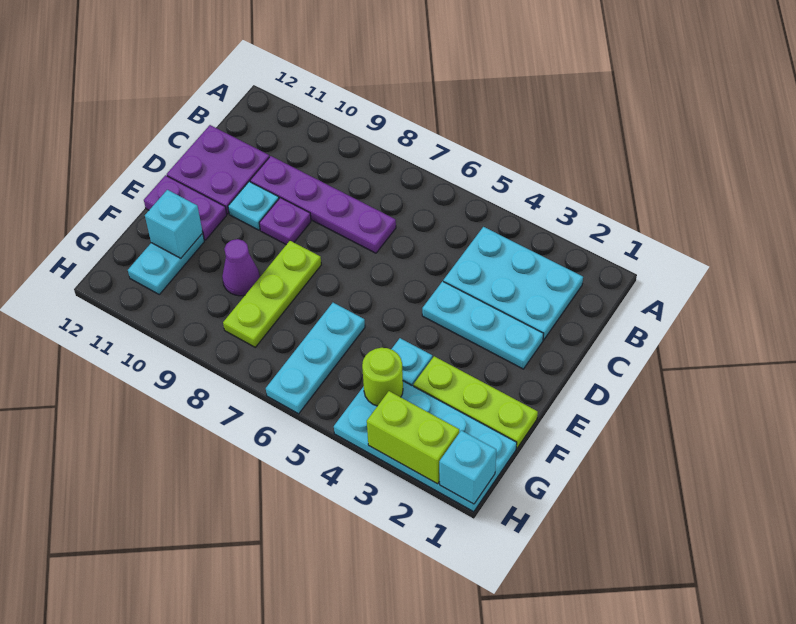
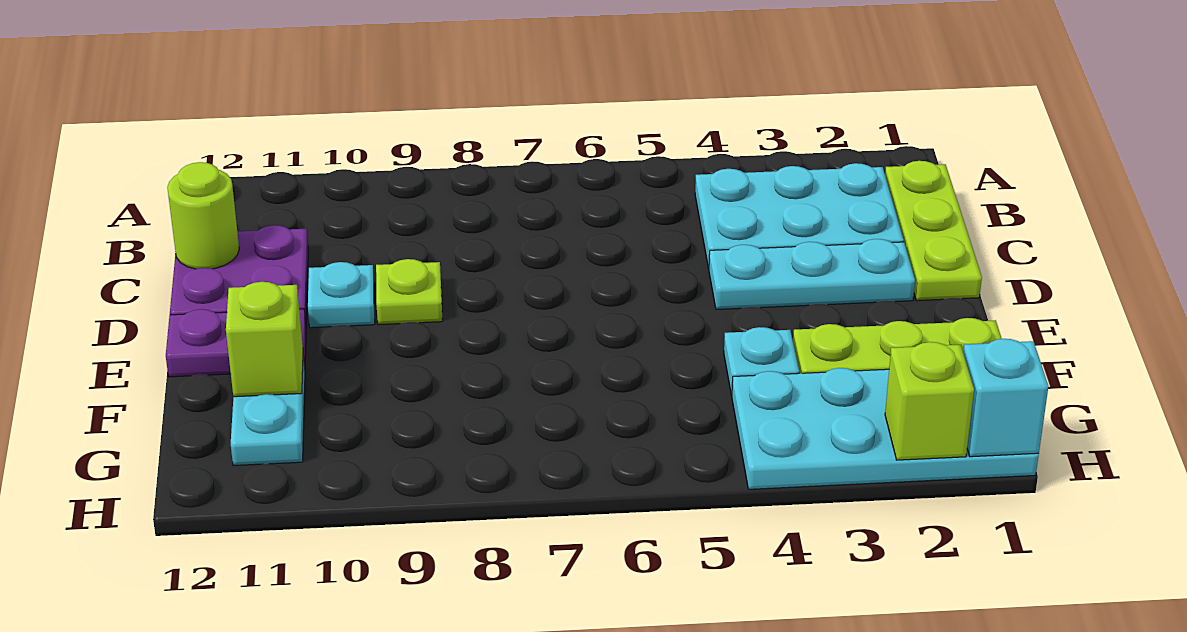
purple plate C7:C10 level 1 -> none
purple plate D9 level 1 -> lime plate D9 level 1
lime plate E8:G8 level 1 -> lime plate B1:D1 level 1
cyan plate F6:H6 level 1 -> none
purple cone F9 level 1 -> none
cyan brick F11 level 2 -> lime brick F11 level 2
lime round brick G4 level 2 -> lime round brick C12 level 2
lime brick H2:H3 level 2 -> lime brick H2 level 2

